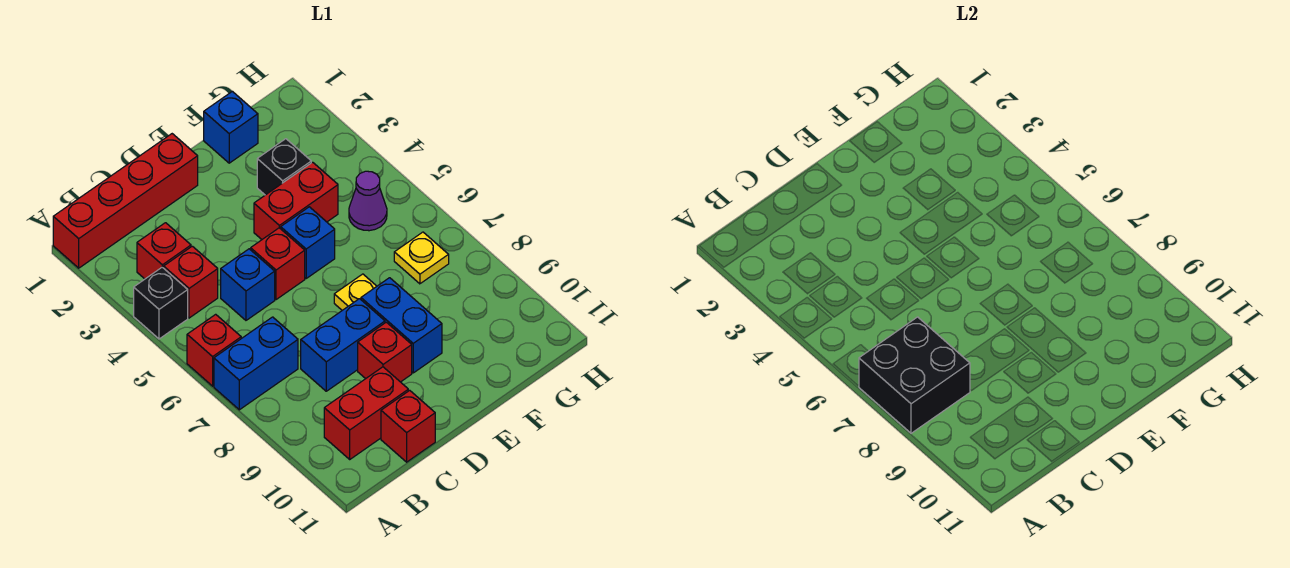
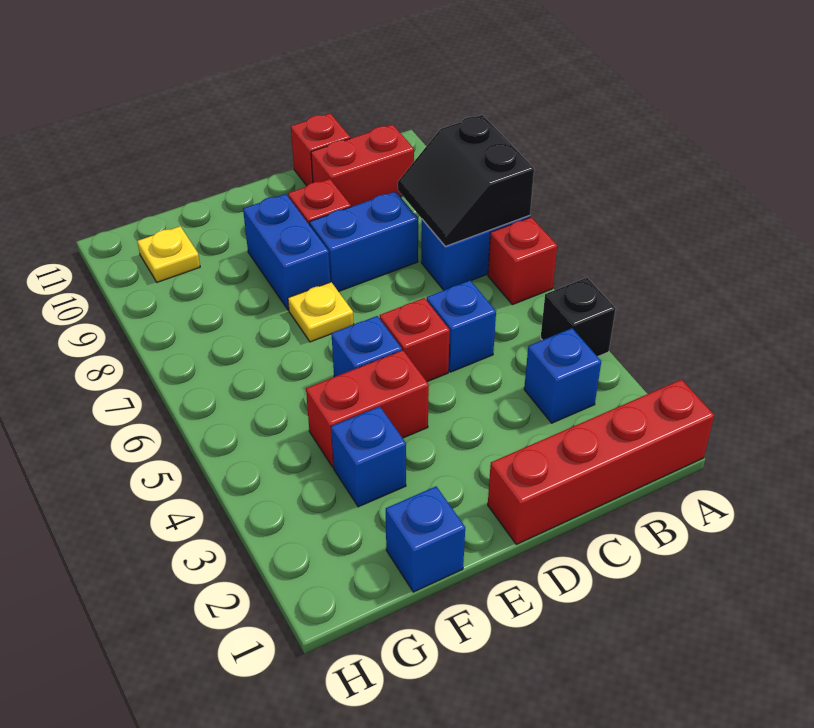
black brick A7:B8 level 2 -> black slope A7:B8 level 2 top A
red brick B3 level 1 -> blue brick B3 level 1
red brick B4 level 1 -> none
black brick F3 level 1 -> blue brick F3 level 1
purple cone G5 level 1 -> none
yellow plate G7 level 1 -> yellow plate G10 level 1

